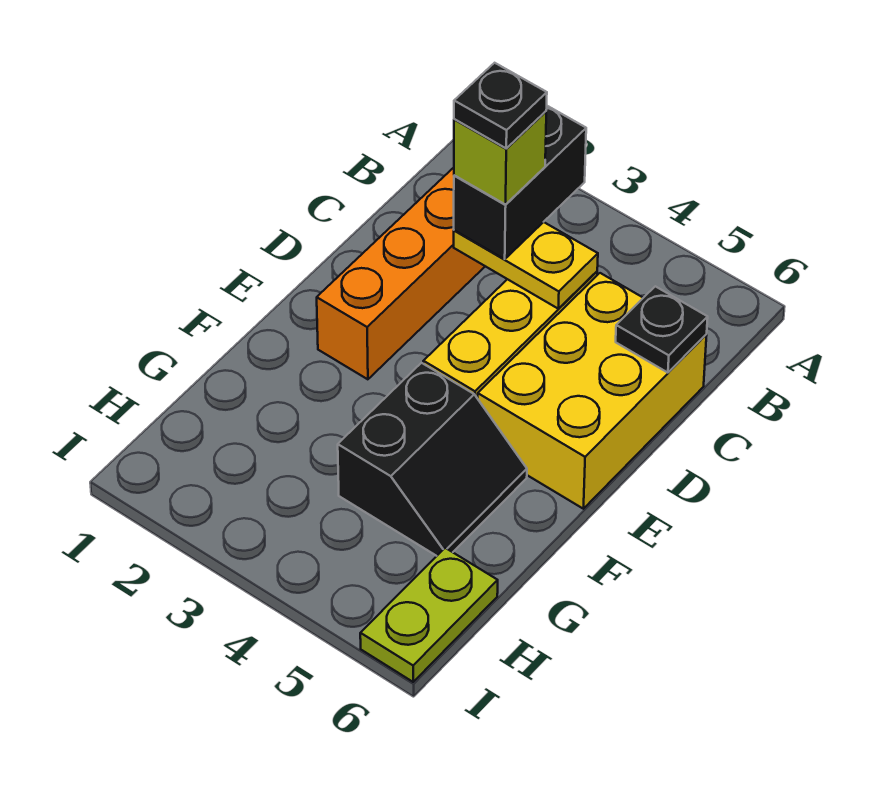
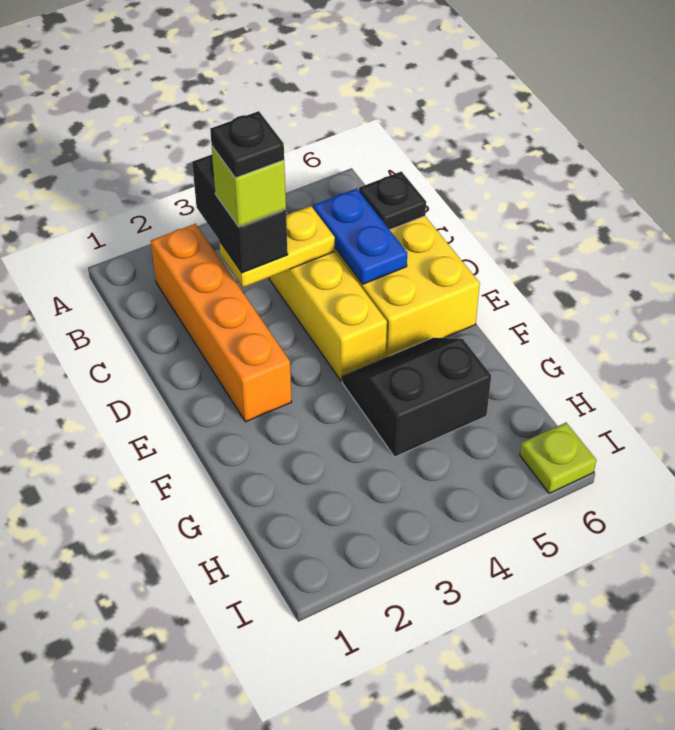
none -> blue plate C5:D5 level 2
black slope F4:G5 level 1 top 4 -> black slope F4:G5 level 1 top G
lime plate H6:I6 level 1 -> lime plate I6 level 1

